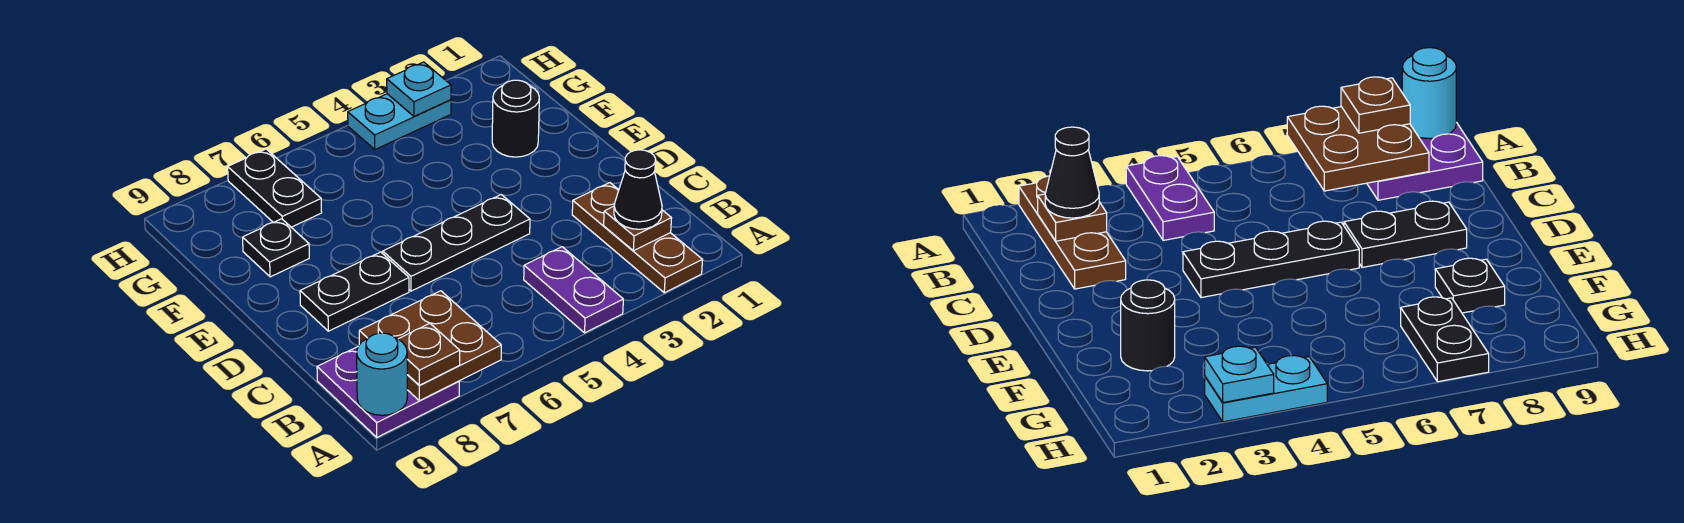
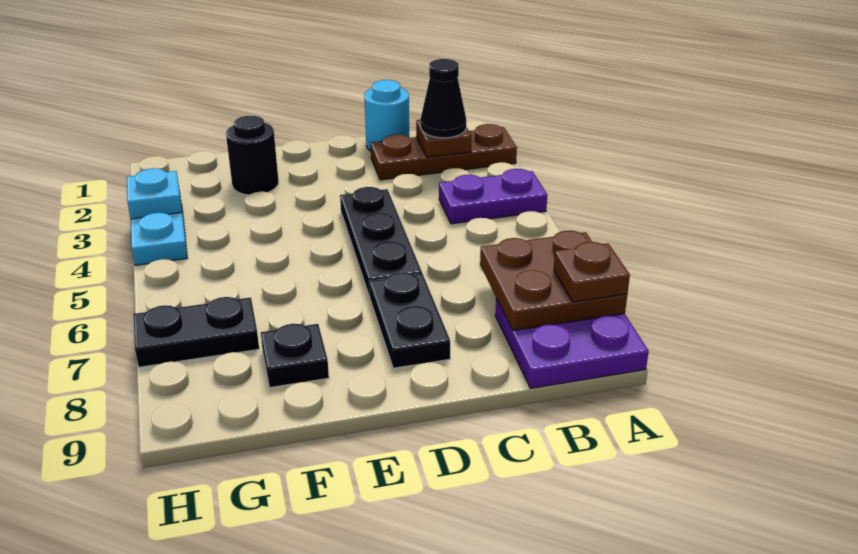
cyan round brick A9 level 2 -> cyan round brick C1 level 1

